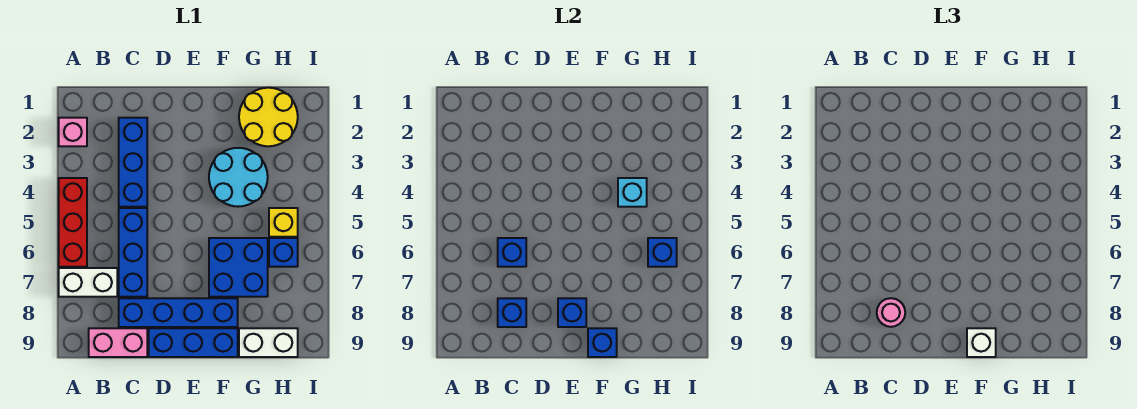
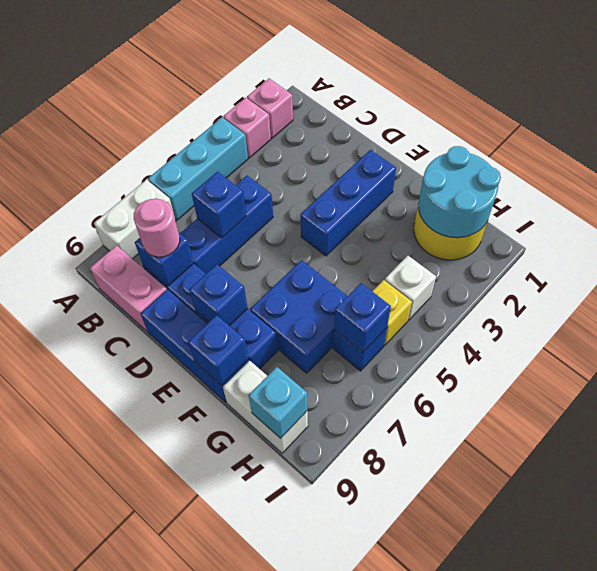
none -> pink brick A3 level 1
red brick A4:A6 level 1 -> cyan brick A4:A6 level 1
white brick A7:B7 level 1 -> white brick A7:A8 level 1
blue brick C2:C4 level 1 -> blue brick E2:E4 level 1
cyan round brick F3:G4 level 1 -> cyan round brick G1:H2 level 2
white brick F9 level 3 -> white brick H4 level 1
cyan brick G4 level 2 -> cyan brick H9 level 2

